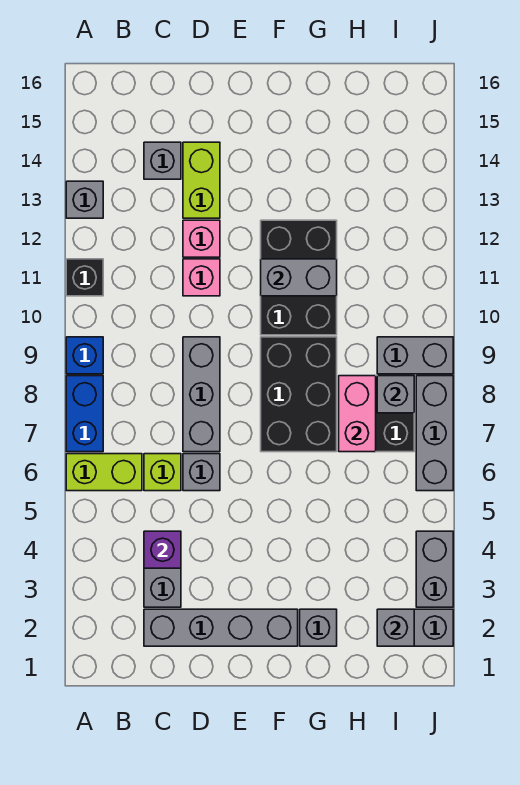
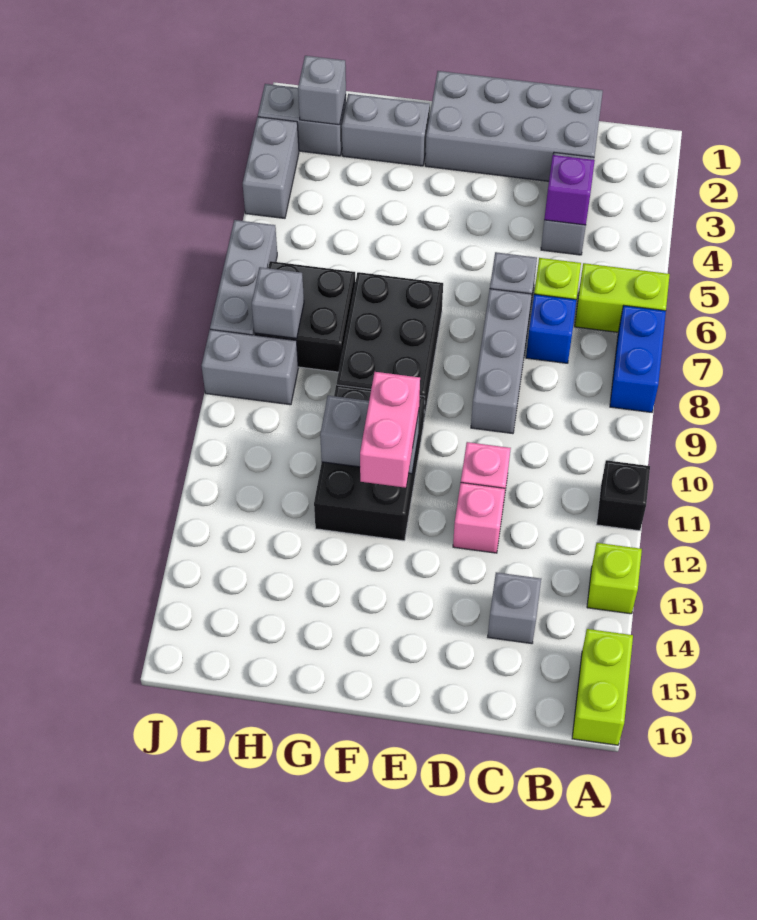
blue brick A9 level 1 -> blue brick C7 level 1
grey brick A13 level 1 -> lime brick A13 level 1
grey brick C2:F2 level 1 -> grey brick C1:F2 level 1
lime brick D13:D14 level 1 -> lime brick A15:A16 level 1
grey brick G2 level 1 -> grey brick G2:H2 level 1
pink brick H7:H8 level 2 -> pink brick F11:F12 level 3

